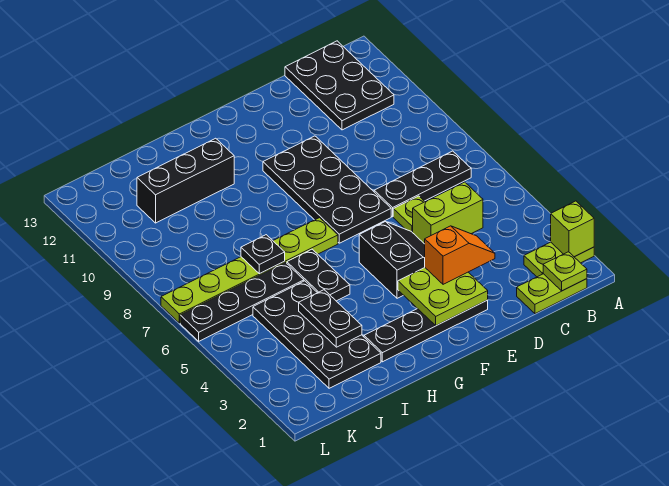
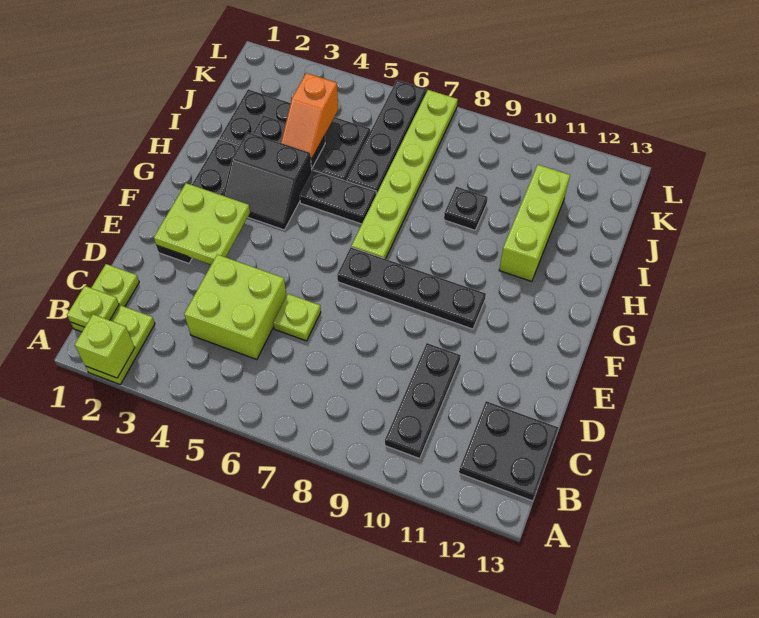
black plate B7:D7 level 1 -> black plate B10:D10 level 1
black plate B11:C13 level 1 -> black plate B12:C13 level 1
lime brick C5:D5 level 1 -> lime brick C4:D5 level 1
orange slope D3:E3 level 3 top E -> orange slope I4:J4 level 3 top J
black slope E4:F5 level 1 top F -> black slope G3:H4 level 1 top H
black plate E7:F10 level 1 -> black plate F7:F10 level 1
black brick H11:J11 level 1 -> lime brick H11:J11 level 1
black plate I7 level 2 -> black plate I9 level 1

